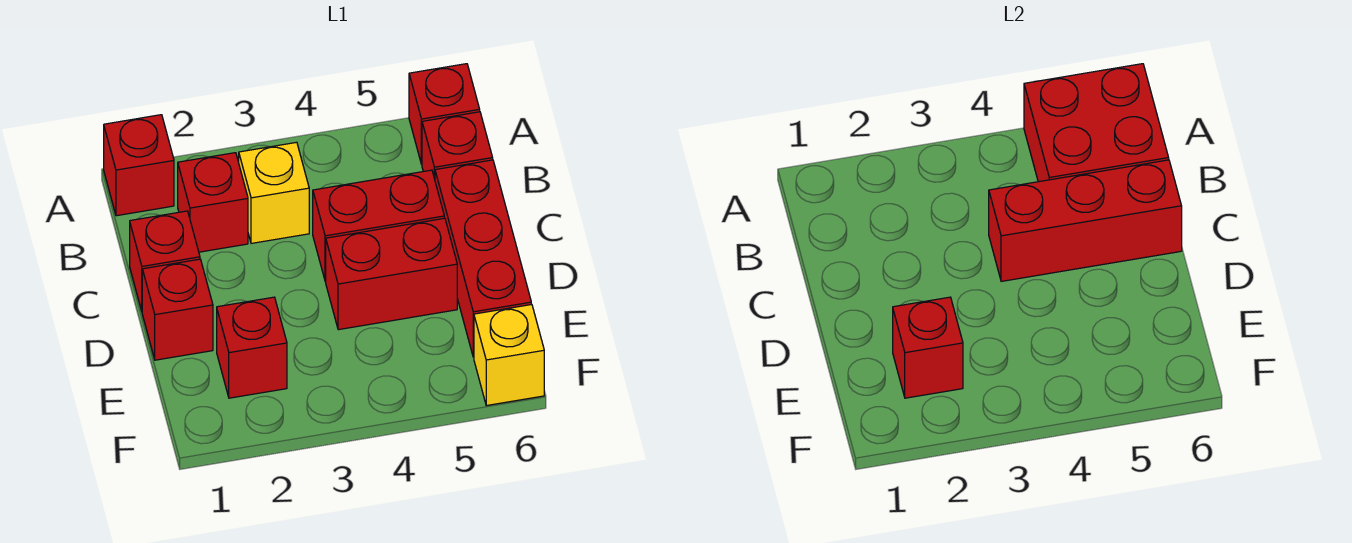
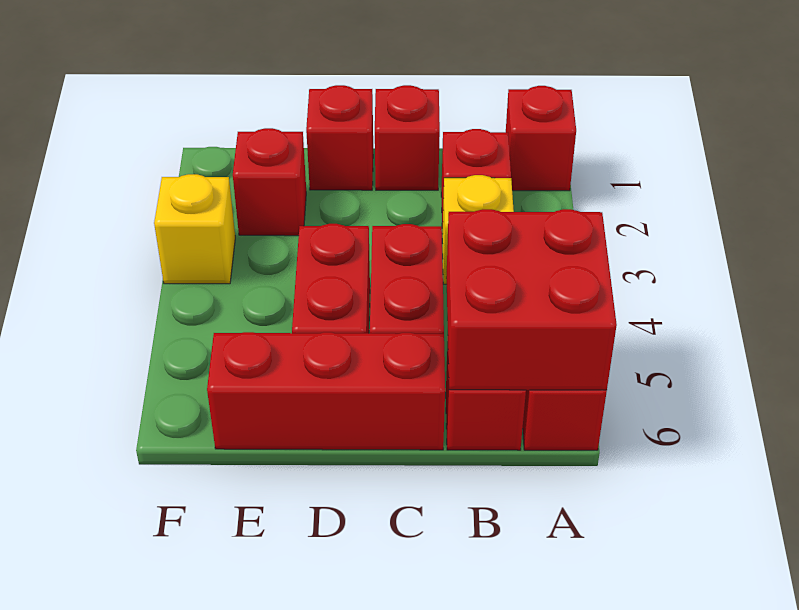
red brick C4:C6 level 2 -> none
red brick E2 level 2 -> none
yellow brick F6 level 1 -> yellow brick F3 level 1

